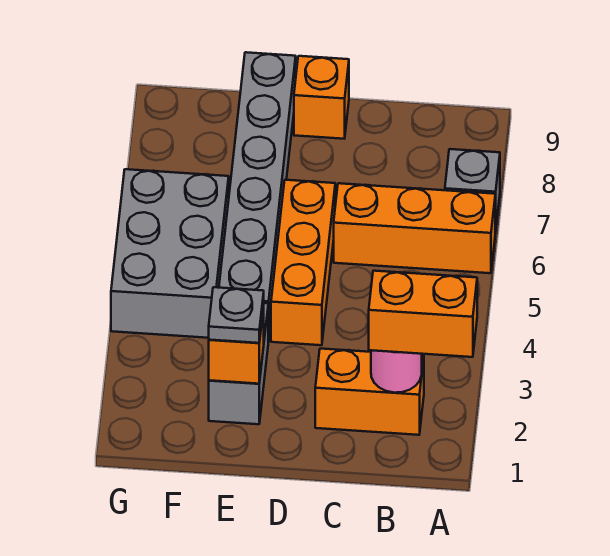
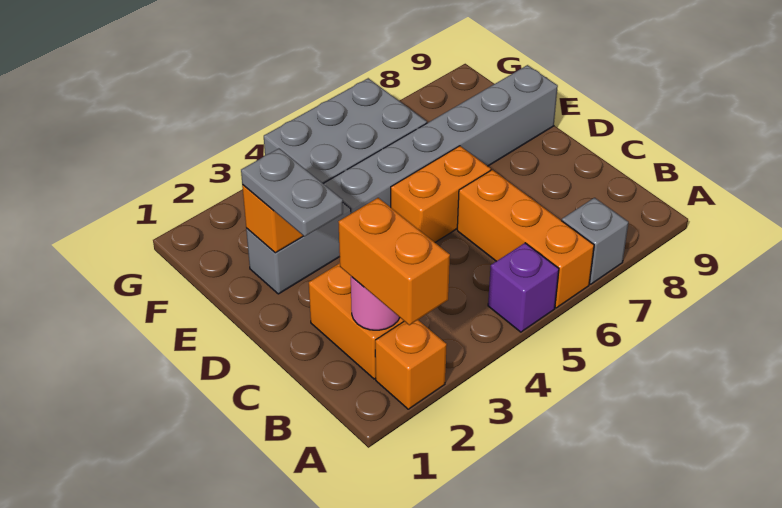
none -> purple brick A5 level 1
orange brick D4:D6 level 1 -> orange brick D5:D6 level 1
orange brick D9 level 1 -> orange brick A2 level 1
grey plate E2 level 3 -> grey plate D2:E2 level 3

